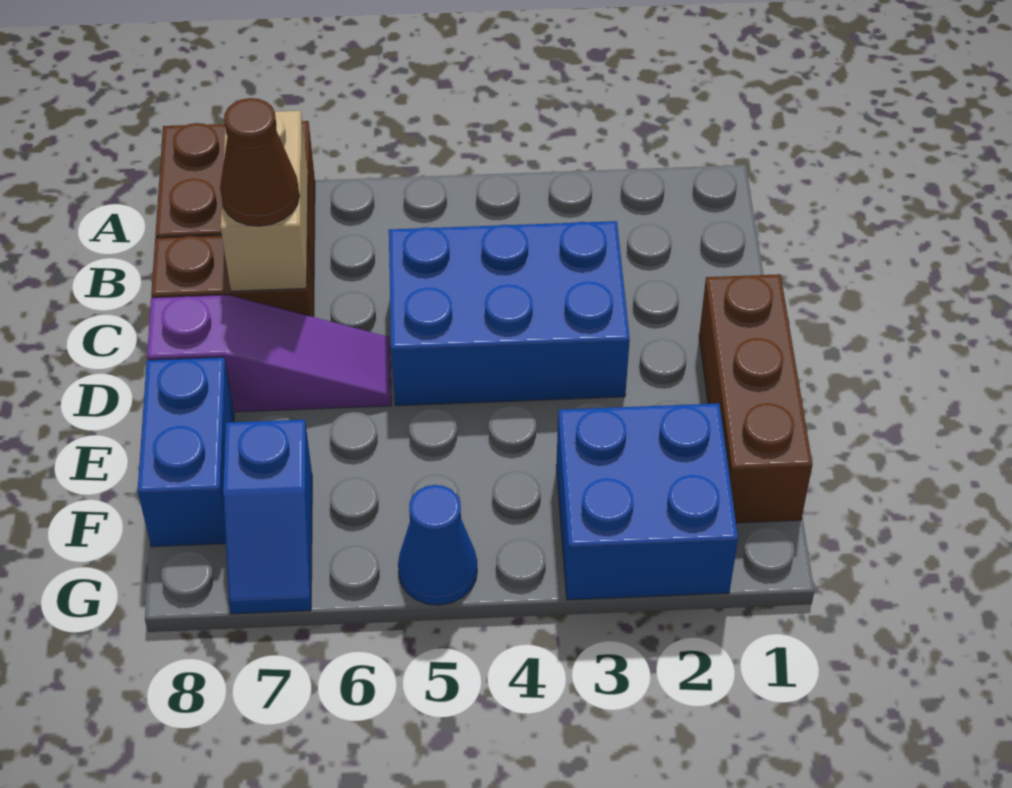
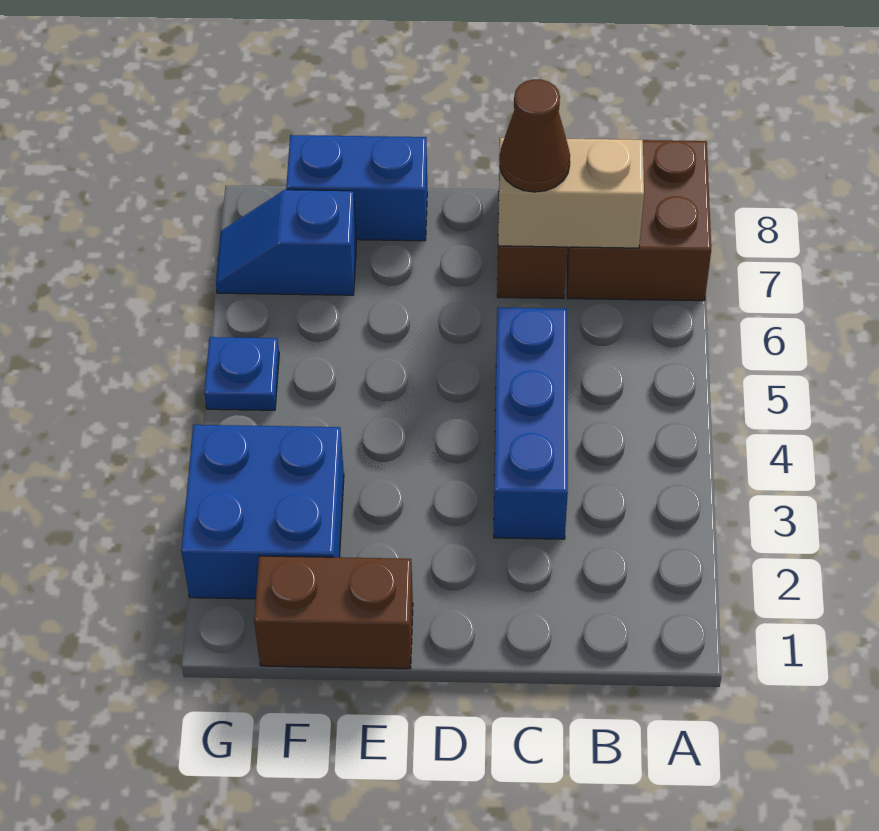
blue brick C3:D5 level 1 -> blue brick C3:C5 level 1
brown brick D1:F1 level 1 -> brown brick E1:F1 level 1
purple slope D6:D8 level 1 top 8 -> none
blue cone G5 level 1 -> blue plate G5 level 1

